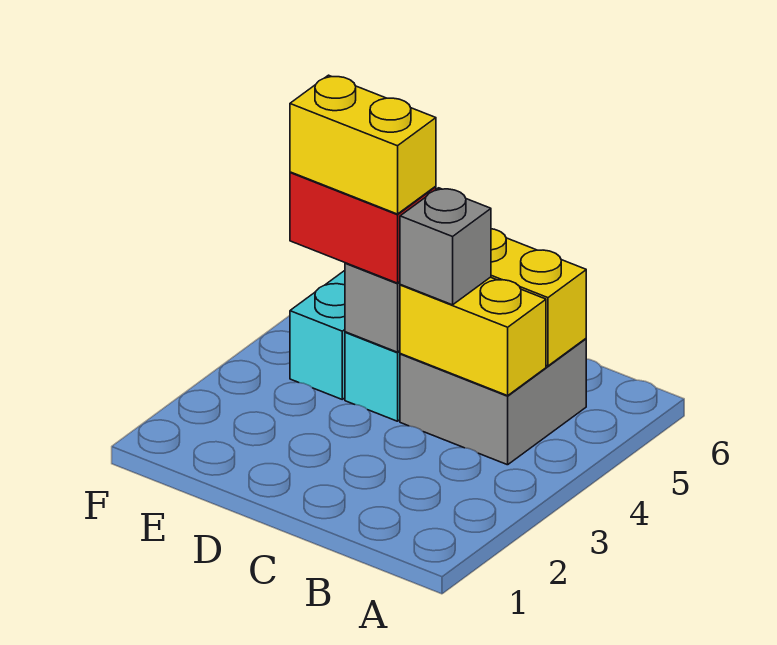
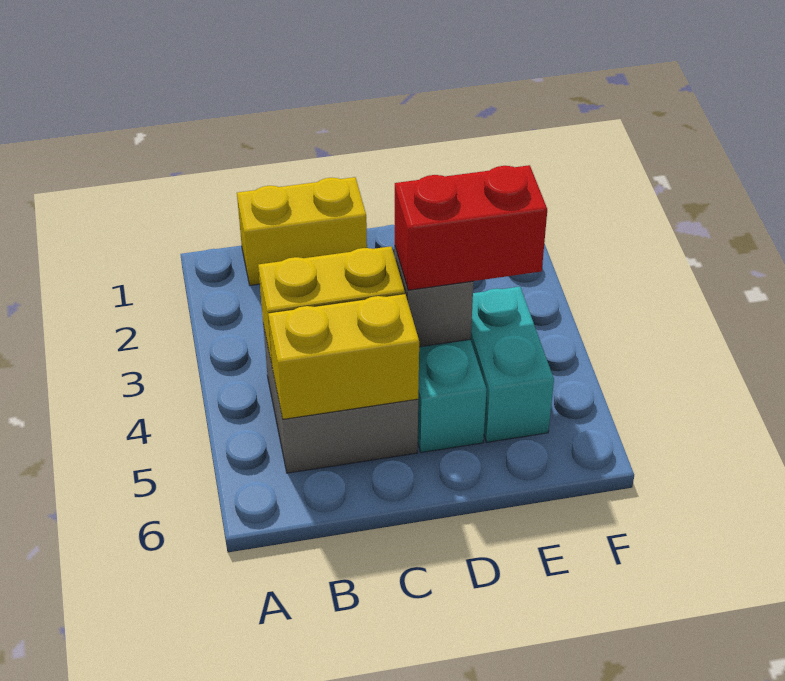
grey brick C4 level 3 -> none
yellow brick D4:E4 level 4 -> yellow brick B1:C1 level 1

